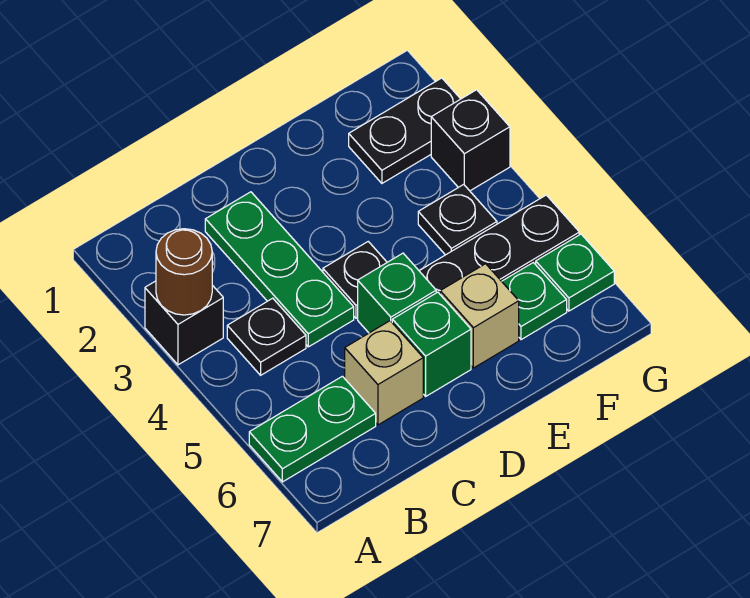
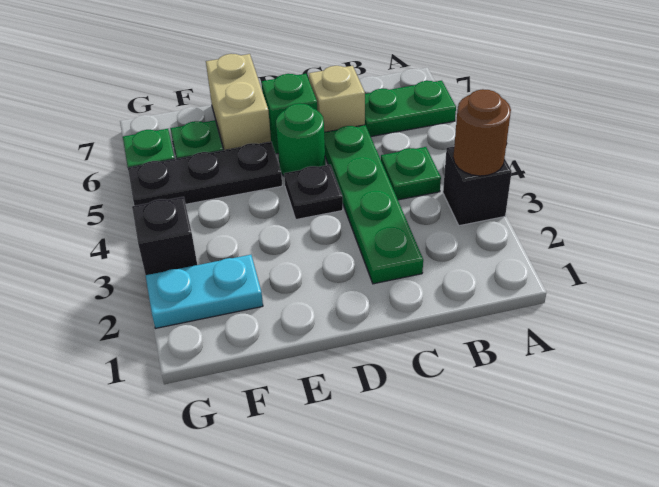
black plate B4 level 1 -> green plate B4 level 1
green plate C2:C4 level 1 -> green plate C2:C5 level 1
green brick D5 level 1 -> green round brick D5 level 1
tan brick E6 level 1 -> tan brick E6:E7 level 1
black plate F2:G2 level 1 -> cyan plate F2:G2 level 1
black plate F4 level 1 -> none

